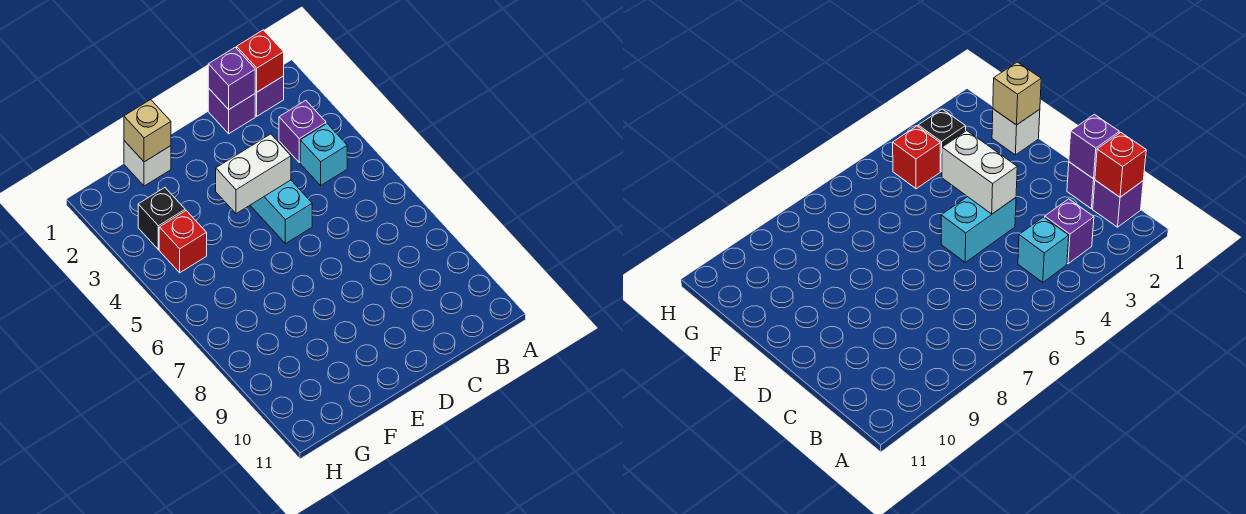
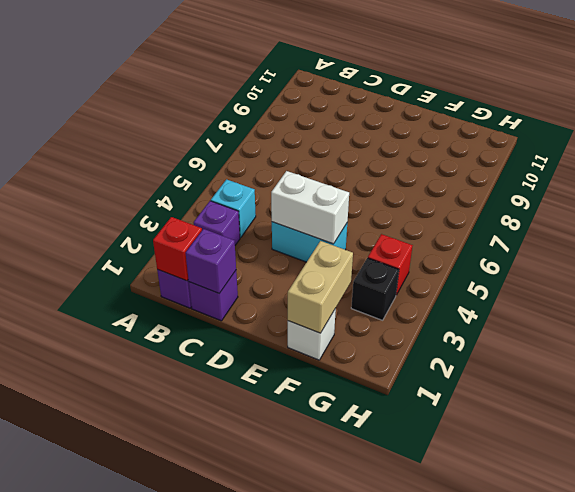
cyan brick D4:D5 level 1 -> cyan brick D4:E4 level 1
tan brick F1 level 2 -> tan brick F1:F2 level 2

